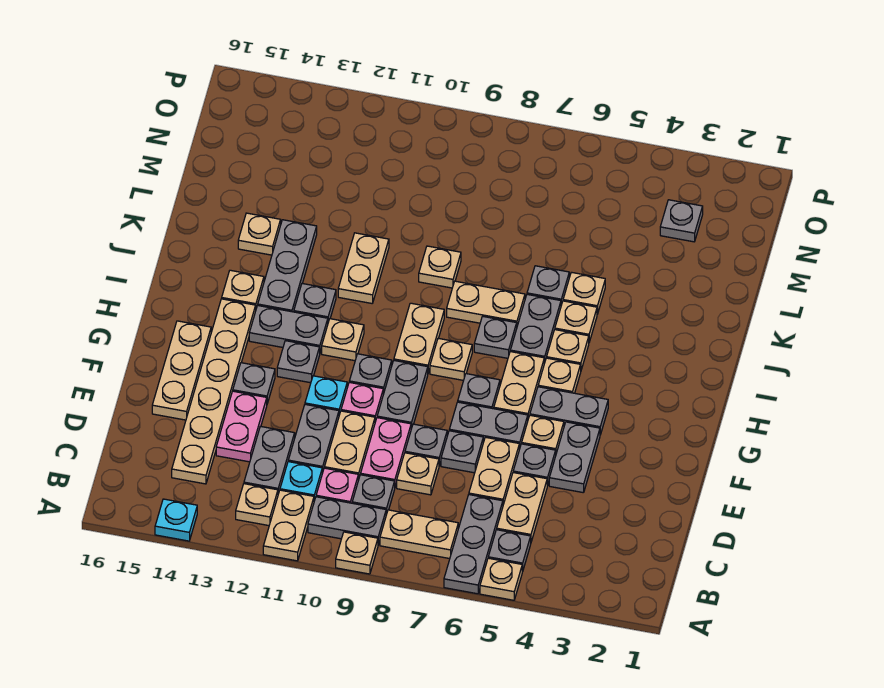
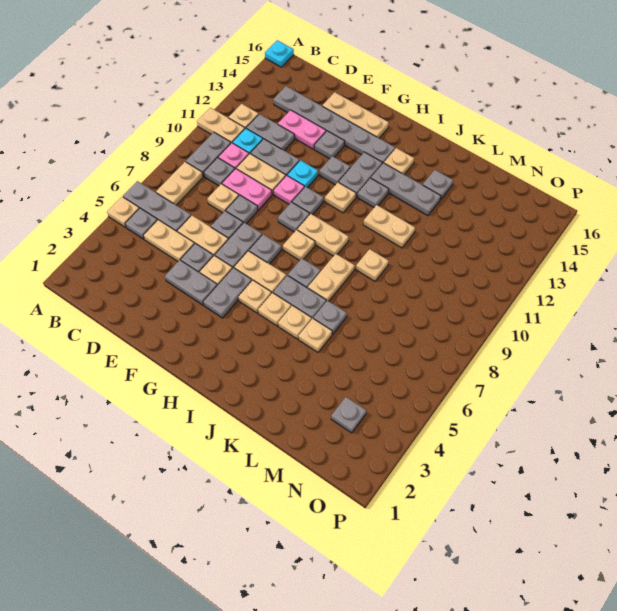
tan plate A9 level 1 -> none
cyan plate A14 level 1 -> cyan plate A16 level 1
tan plate C14:H14 level 1 -> grey plate C14:H14 level 1
grey plate F9:G9 level 1 -> grey plate G9 level 1
tan plate K14 level 1 -> grey plate K14 level 1

